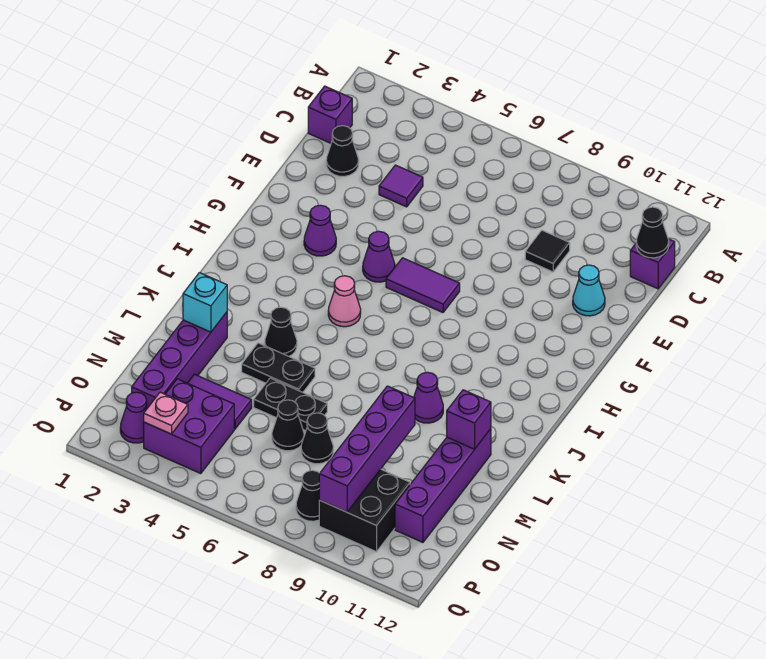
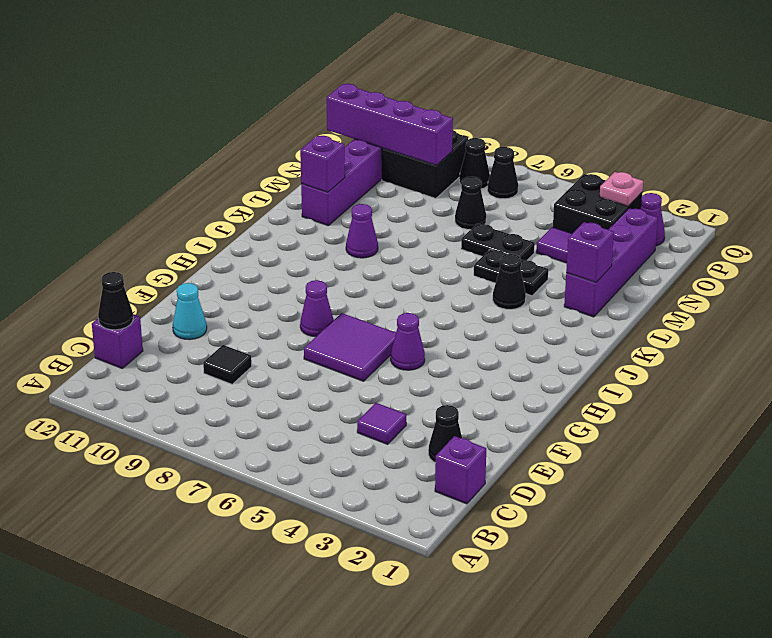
purple cone G3 level 1 -> purple cone G8 level 1
purple tile G6:G7 level 1 -> purple tile F6:G7 level 1
pink cone I5 level 1 -> none
cyan brick L2 level 2 -> purple brick L2 level 2
purple brick M9:P9 level 2 -> purple brick O9:O12 level 2
black cone N6 level 1 -> black cone P7 level 1
purple brick O3:P4 level 1 -> black brick O3:P4 level 1

